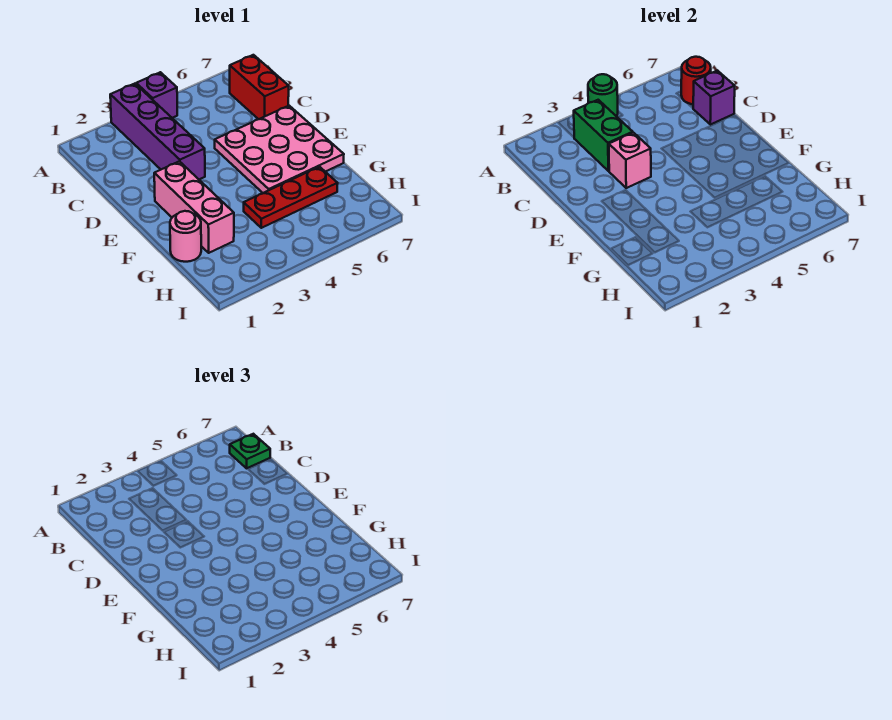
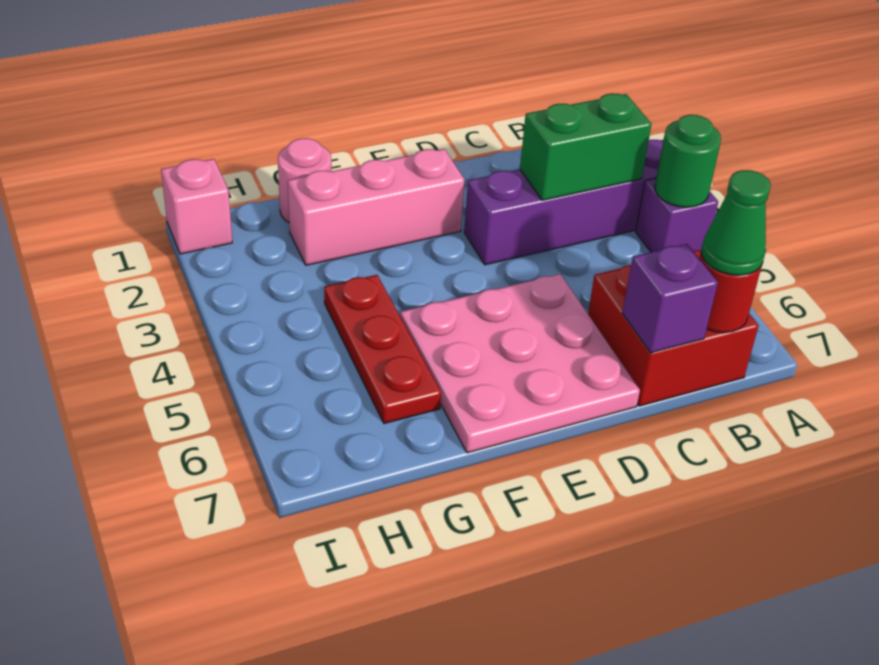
red brick B7:C7 level 1 -> red brick B6:C7 level 1
green plate B7 level 3 -> green cone B7 level 3
pink brick D3 level 2 -> pink brick I1 level 1

